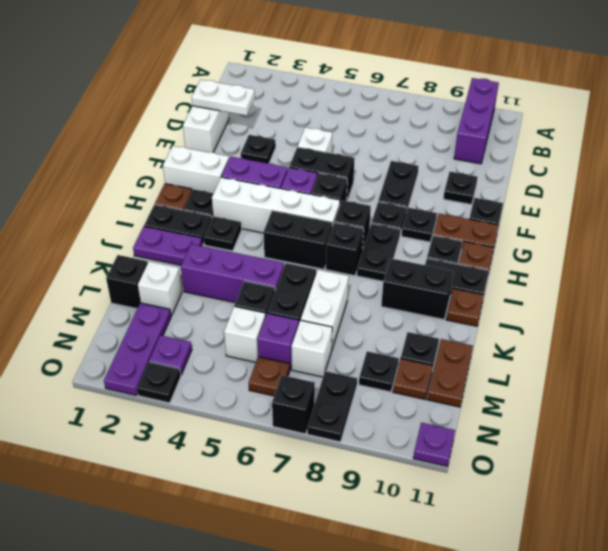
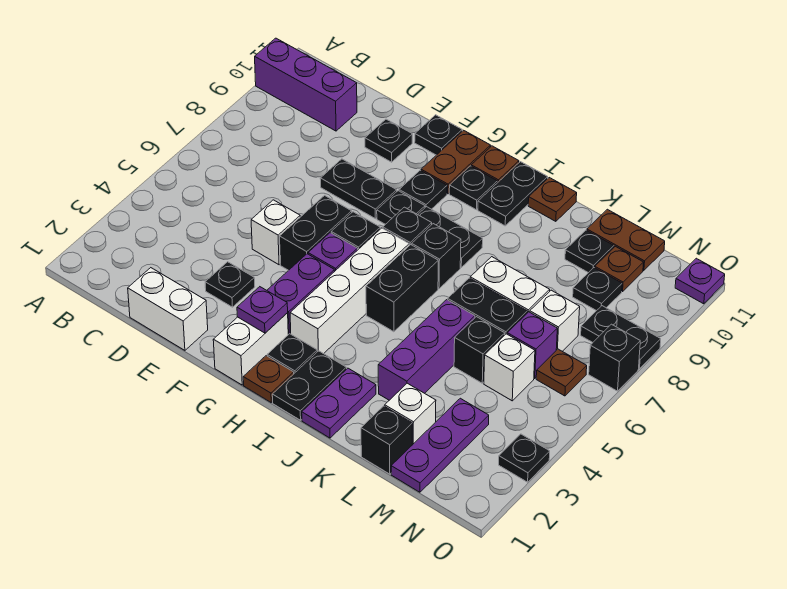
white plate D1:D2 level 2 -> none
black plate I3 level 1 -> none
black brick J9:J10 level 1 -> none
purple plate M2:O2 level 1 -> purple plate M1:M3 level 1
purple plate N3 level 1 -> purple plate G2 level 2

